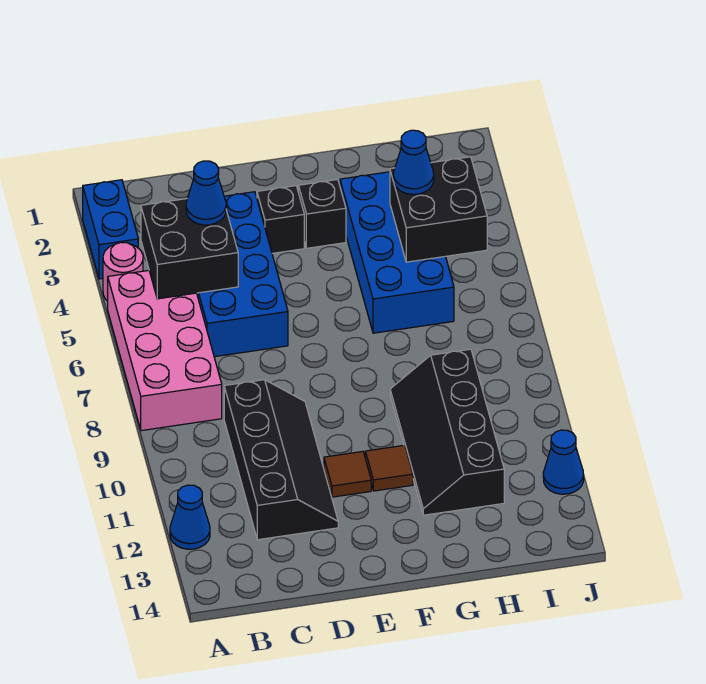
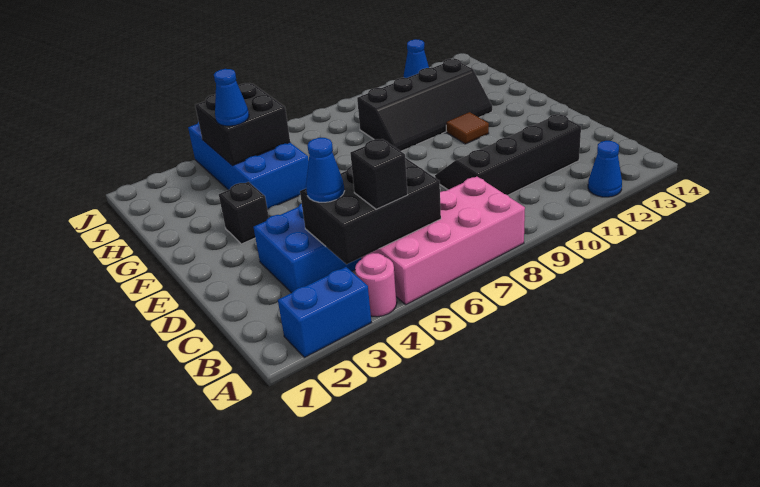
black brick B4:C5 level 2 -> black brick B4:C6 level 2
black brick E3 level 1 -> black brick B5 level 3
brown tile E11 level 1 -> none
blue brick G3:H6 level 1 -> blue brick G4:J5 level 1

